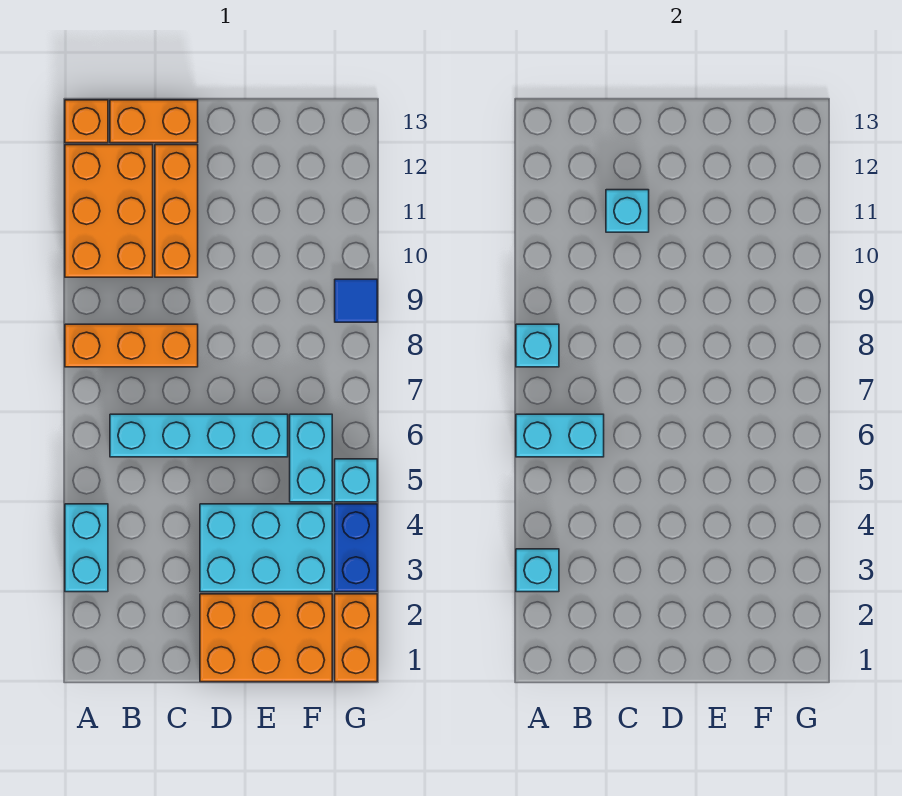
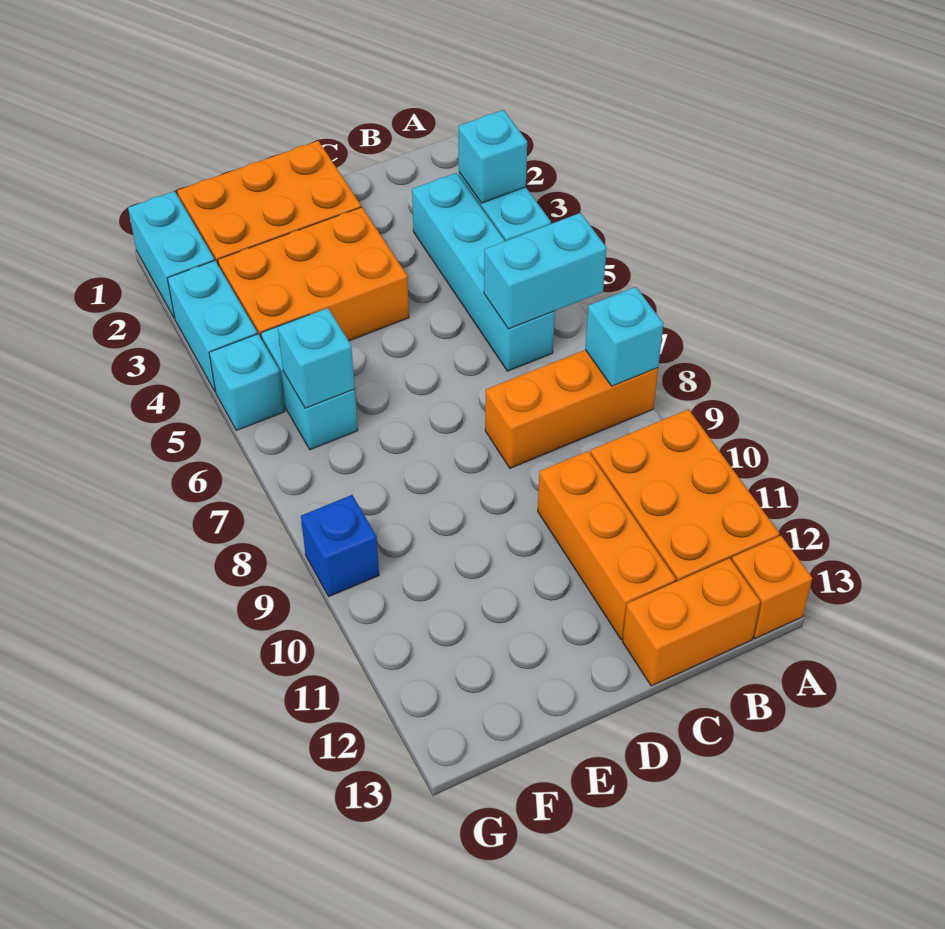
cyan brick B6:E6 level 1 -> cyan brick B3:B6 level 1
cyan brick C11 level 2 -> cyan brick F6 level 2
cyan brick D3:F4 level 1 -> orange brick D3:F4 level 1
orange brick G1:G2 level 1 -> cyan brick G1:G2 level 1
blue brick G3:G4 level 1 -> cyan brick G3:G4 level 1
blue tile G9 level 1 -> blue brick G9 level 1

